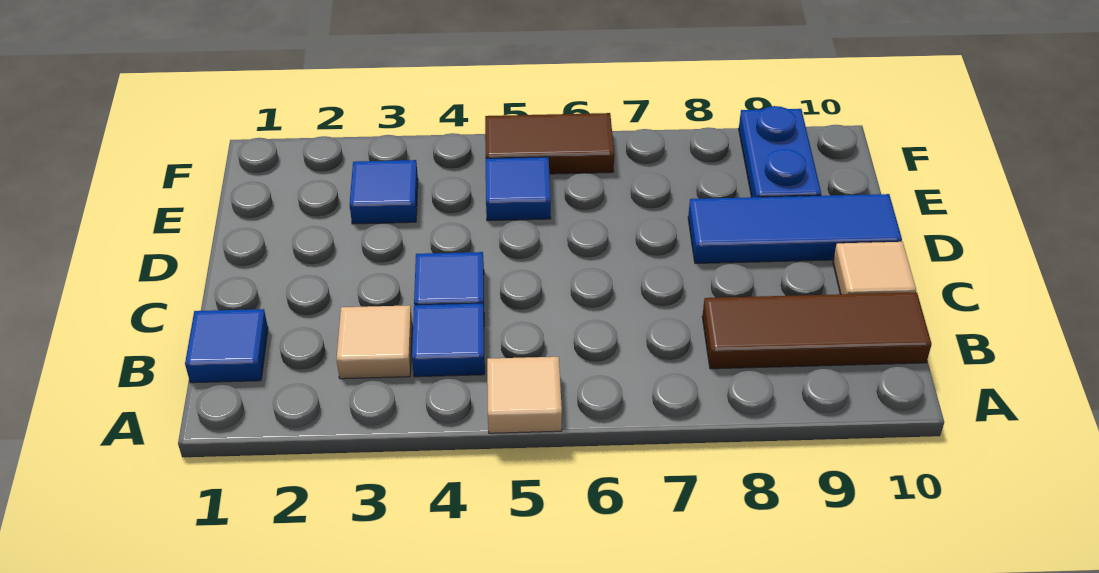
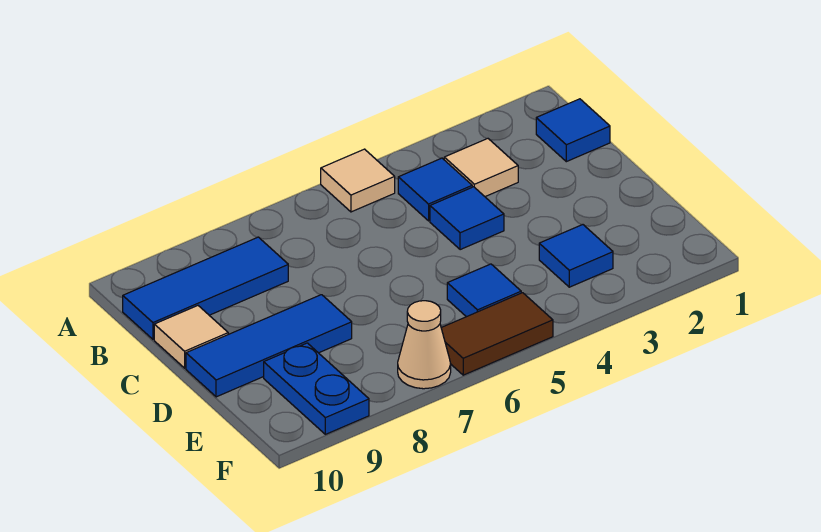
brown tile B8:B10 level 1 -> blue tile B8:B10 level 1
none -> tan cone F7 level 1

